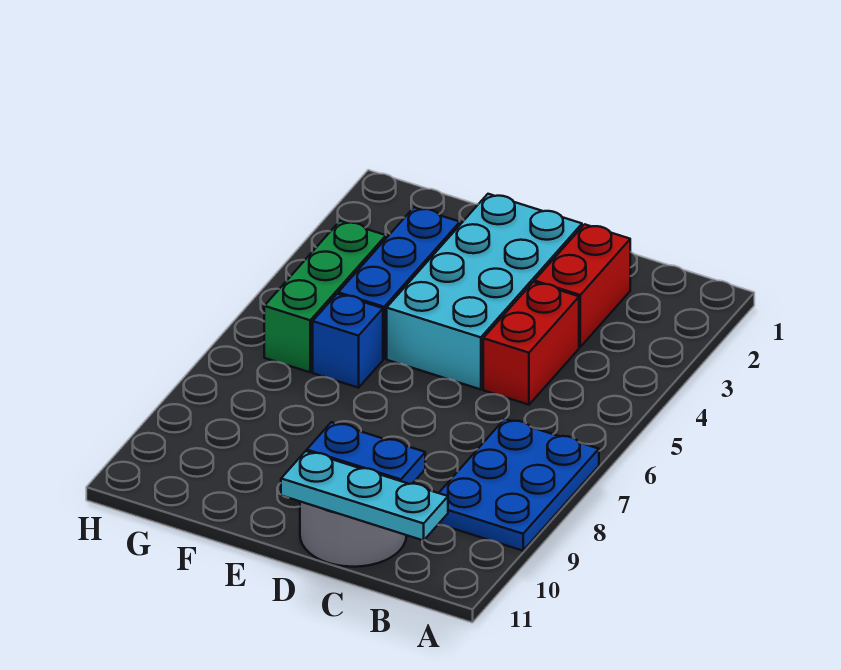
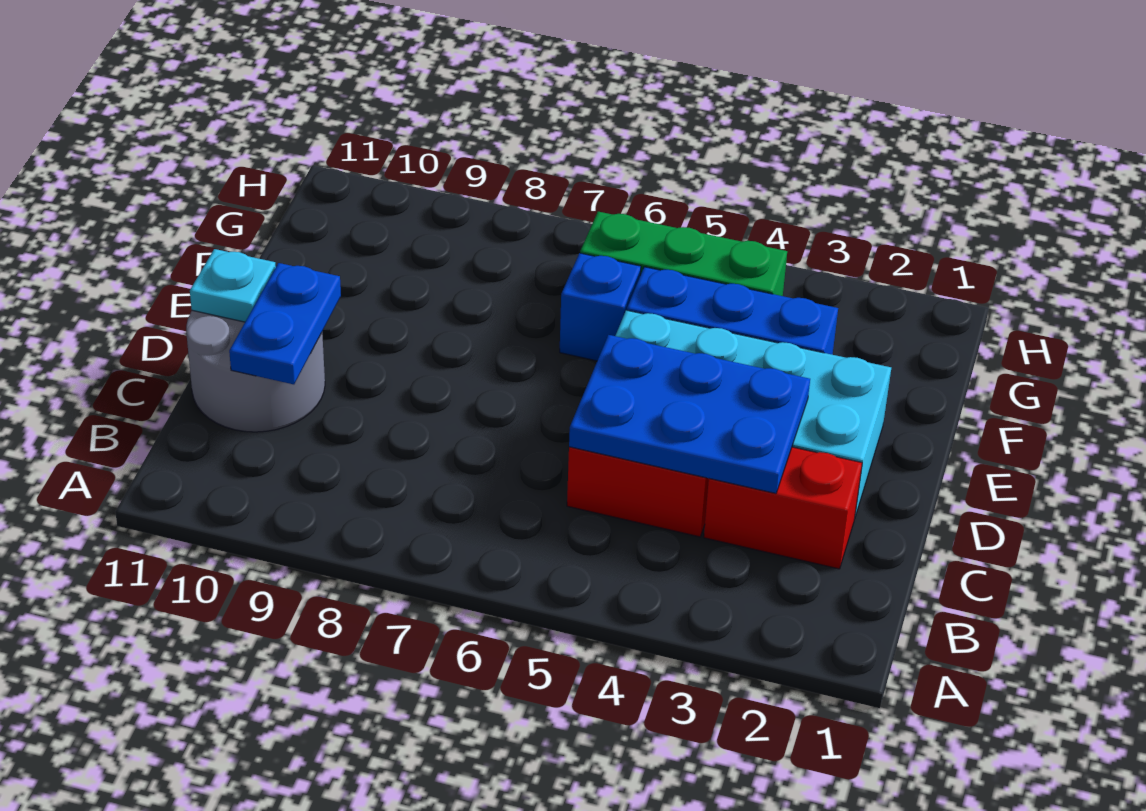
blue plate A7:B9 level 1 -> blue plate C3:D5 level 2
cyan plate B11:D11 level 2 -> cyan plate D11 level 2

